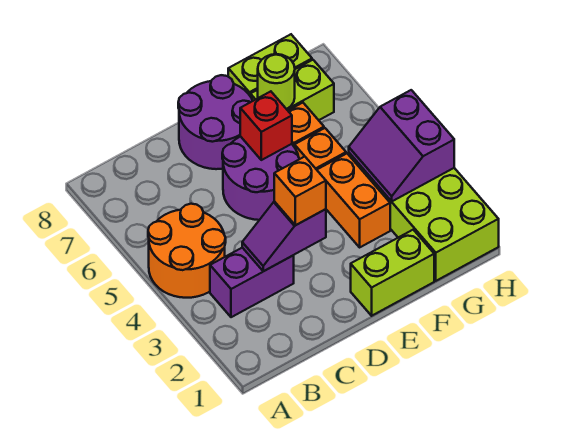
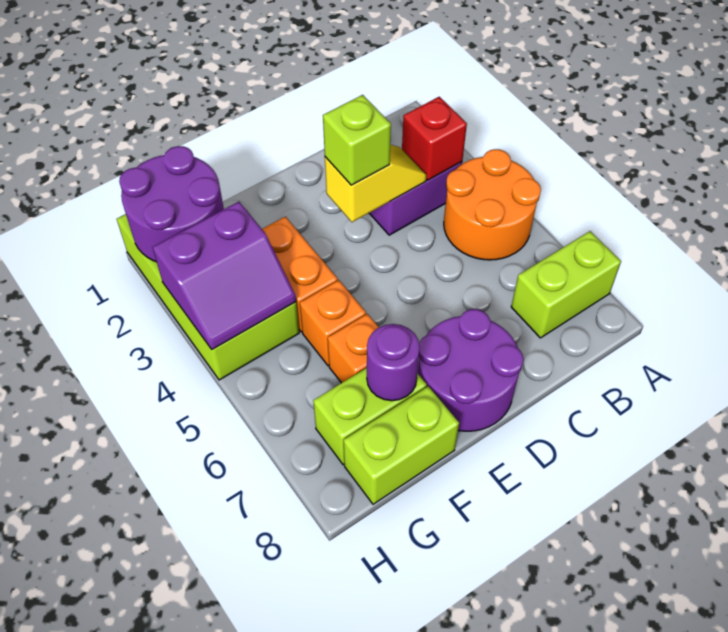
purple slope C3:D3 level 2 top D -> yellow slope C3:D3 level 2 top D
orange brick D3 level 3 -> lime brick D3 level 3
purple round brick D5:E6 level 1 -> purple round brick G1:H2 level 2
lime brick E1:F1 level 1 -> lime brick A7:B7 level 1
red brick E6 level 2 -> red brick B3 level 2
lime round brick F7 level 2 -> purple round brick F7 level 2
purple slope G3:H4 level 2 top H -> purple slope G3:H4 level 2 top 3

